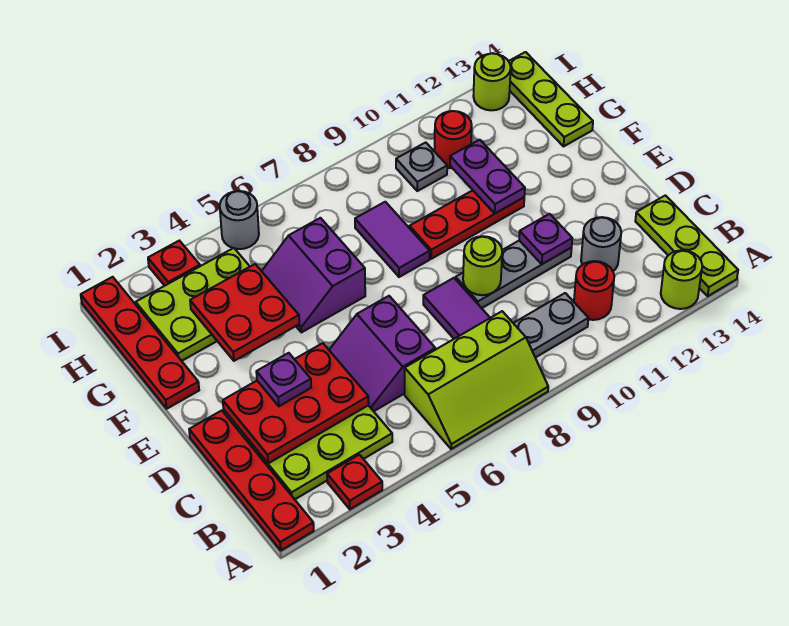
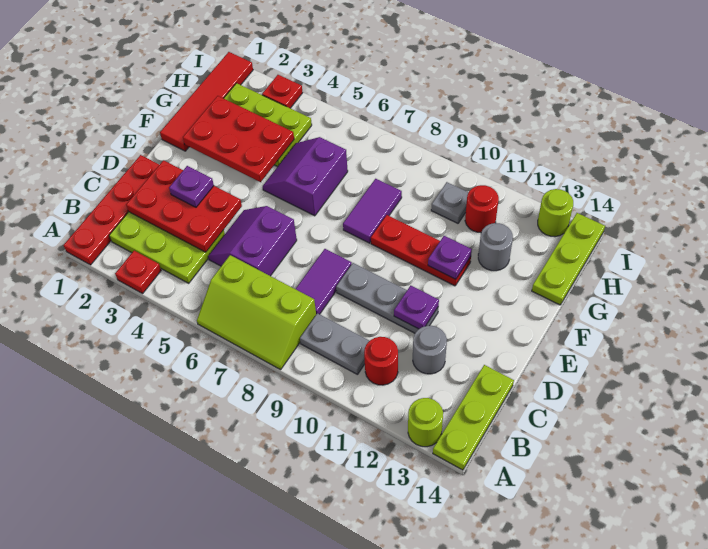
lime round brick D9 level 2 -> none
red plate F1:I1 level 1 -> red tile F1:I1 level 1
red plate F3:G4 level 2 -> red plate F2:G4 level 2
purple plate F11:G11 level 2 -> purple plate F11 level 2
grey round brick I5 level 1 -> grey round brick G12 level 1

